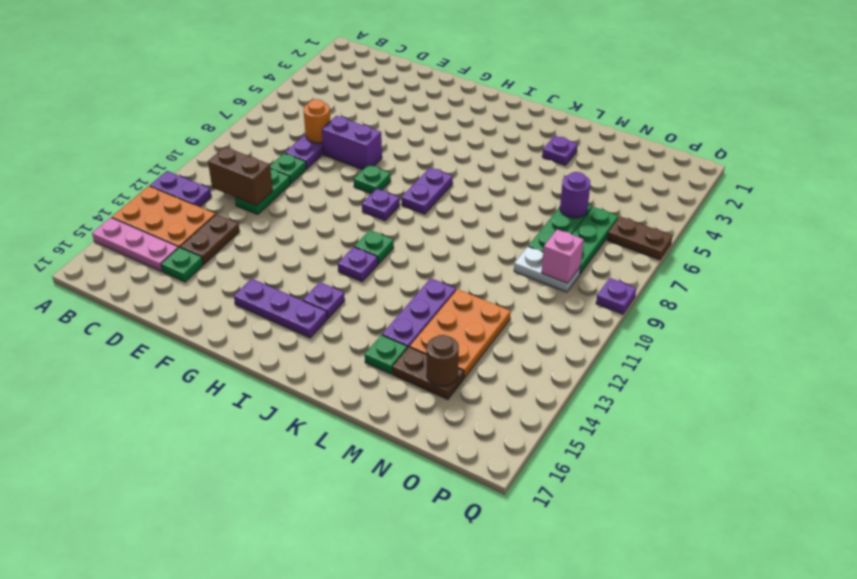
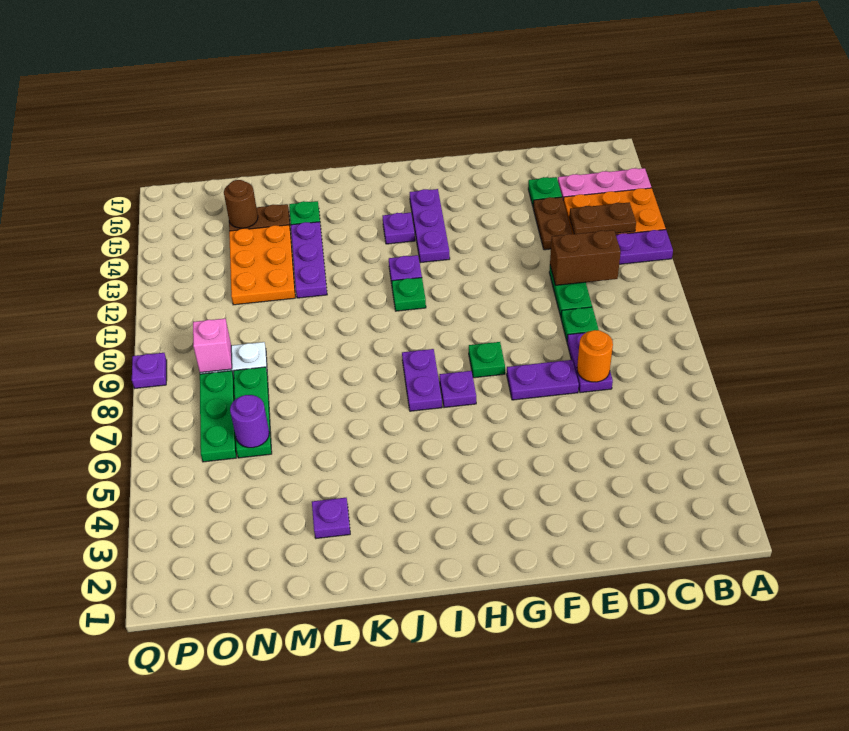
purple brick E7:F7 level 1 -> purple plate E7:F7 level 1
purple plate G15:I15 level 1 -> purple plate H13:H15 level 1
purple plate H9 level 1 -> purple plate H7 level 1
brown plate P6:Q6 level 1 -> brown plate B13:C13 level 2

